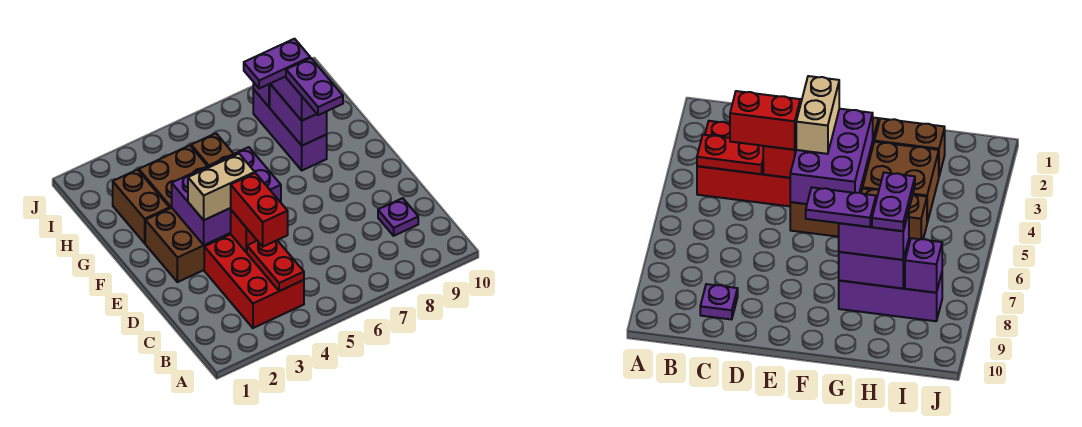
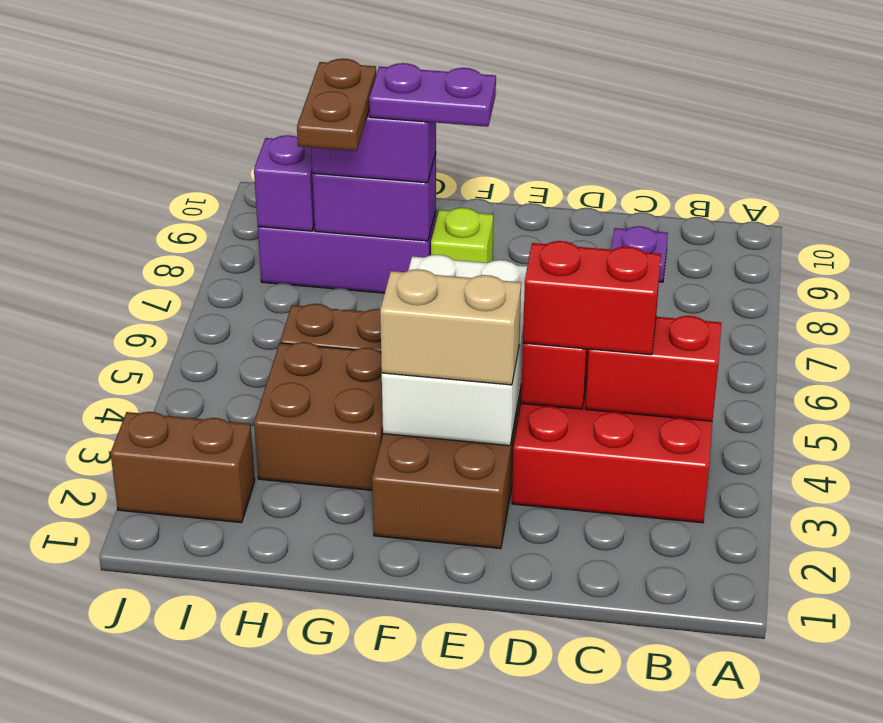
red plate B4:C4 level 2 -> red brick B4:C4 level 2
purple brick E3:F5 level 2 -> white brick E3:F5 level 2
tan brick E3:E4 level 3 -> tan brick E3:F3 level 3
none -> lime brick F8 level 1
brown brick G2:H2 level 1 -> brown brick I2:J2 level 1
purple plate H7:H8 level 4 -> brown plate H7:H8 level 4

